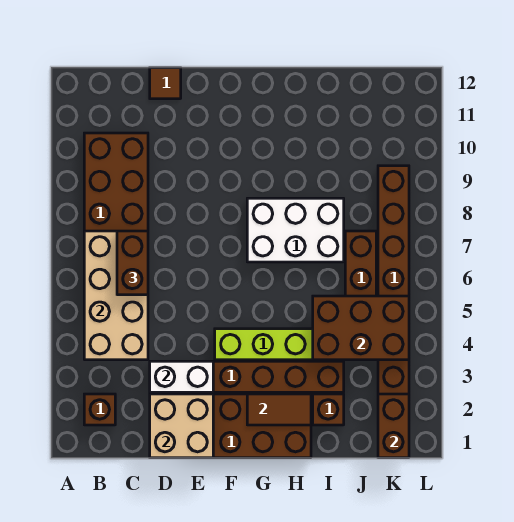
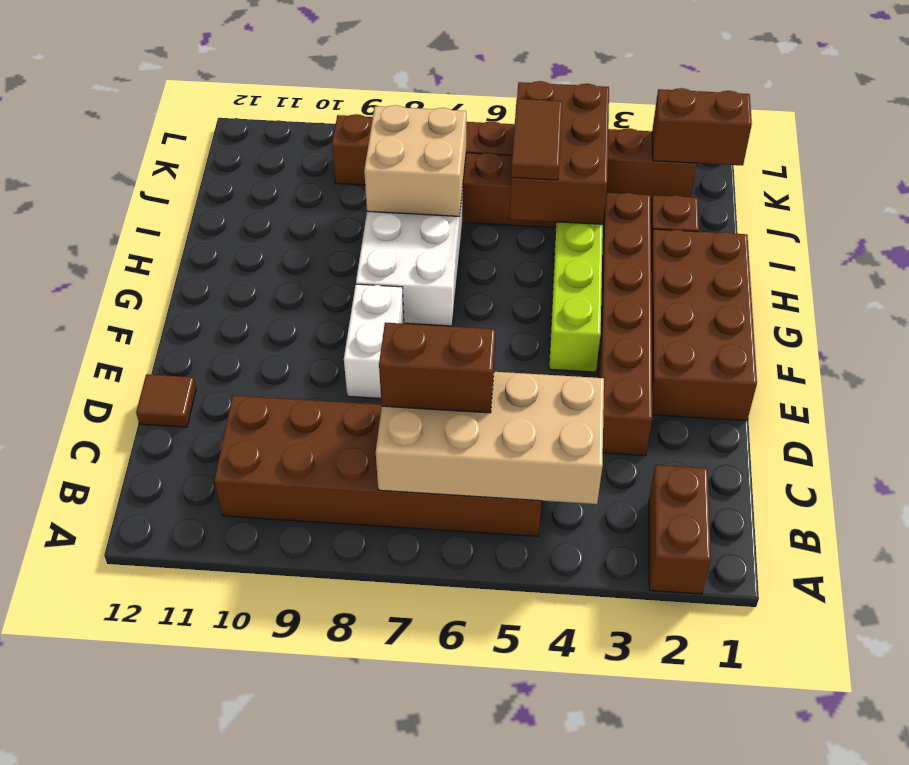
brown brick B2 level 1 -> brown brick A2:B2 level 1
tan brick D1:E2 level 2 -> tan brick I7:J8 level 2
white brick D3:E3 level 2 -> white brick E8:F8 level 1
brown tile G2:H2 level 2 -> brown tile I5:J5 level 3

